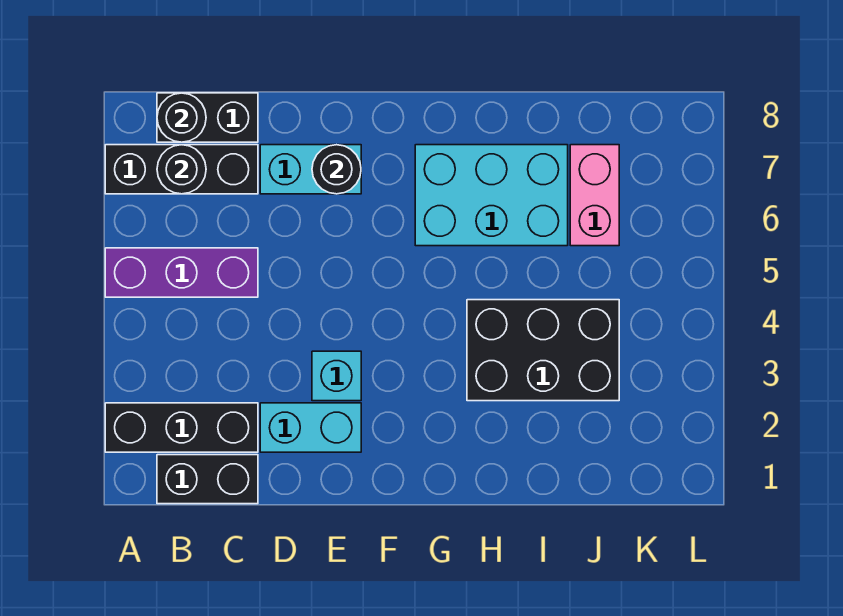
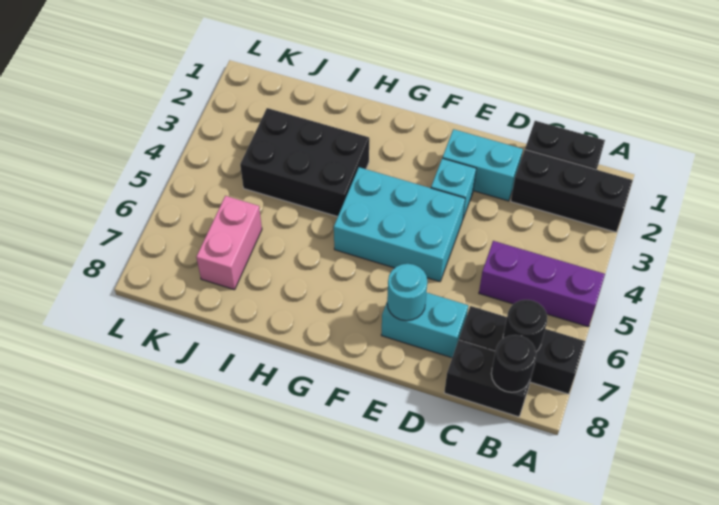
black round brick E7 level 2 -> cyan round brick E7 level 2
cyan brick G6:I7 level 1 -> cyan brick E4:G5 level 1

